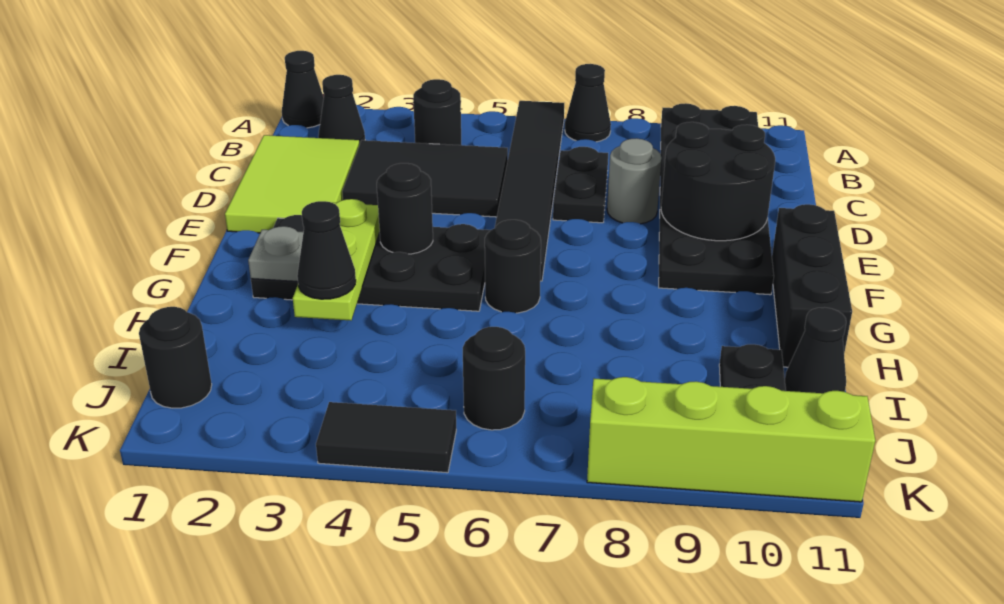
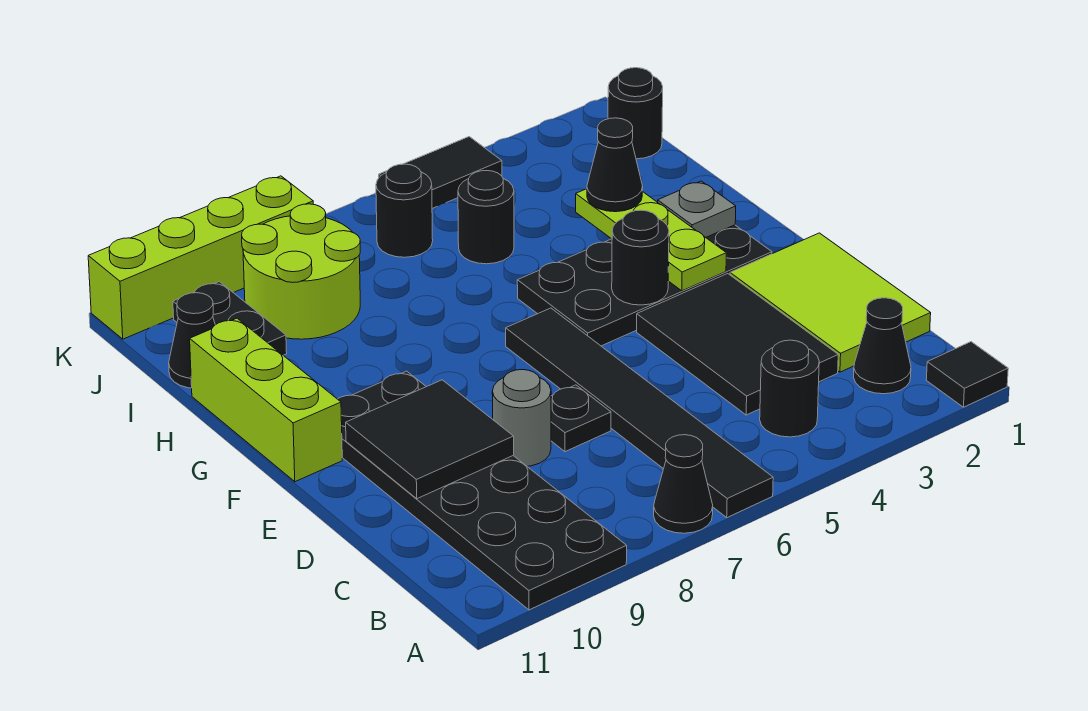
black cone A1 level 1 -> black tile A1 level 1
black tile C3:D5 level 1 -> black tile C3:E4 level 1
black plate C7:D7 level 1 -> black plate D7 level 1
black round brick D9:E10 level 2 -> black tile D9:E10 level 2
black brick F11:H11 level 1 -> lime brick F11:H11 level 1
black round brick G6 level 1 -> black round brick I5 level 1
none -> lime round brick I8:J9 level 1

